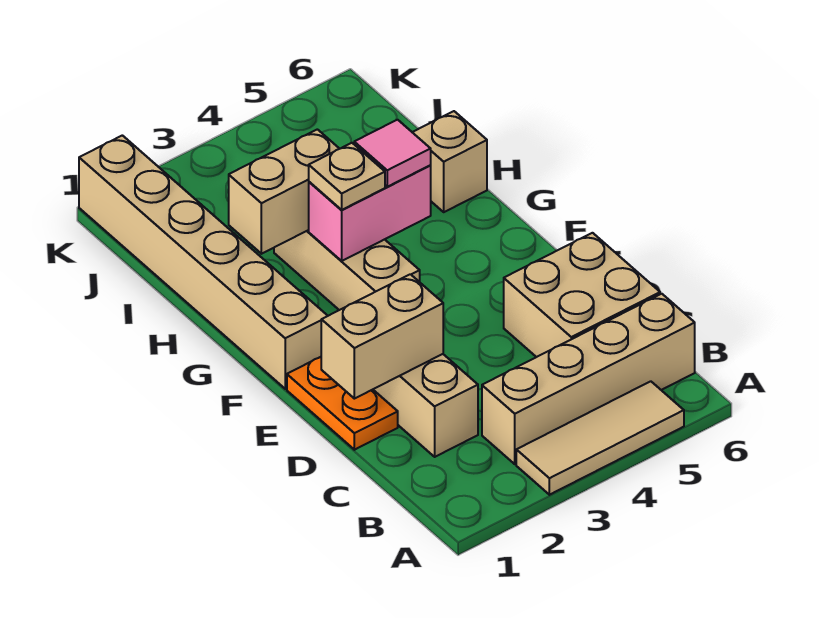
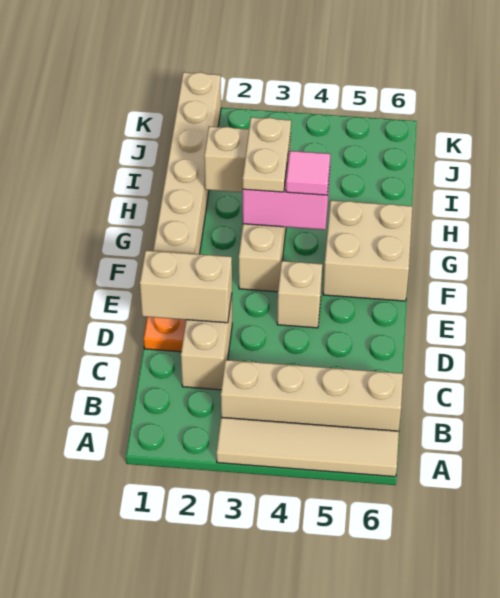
tan tile A3:A5 level 1 -> tan tile A3:A6 level 1
tan brick C5:D6 level 1 -> tan brick F5:G6 level 1
tan plate G3 level 3 -> tan plate G3:H3 level 3
tan brick H6 level 1 -> tan brick E4 level 1

